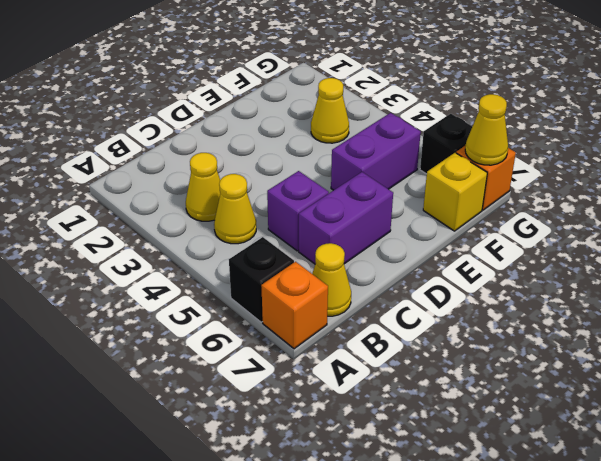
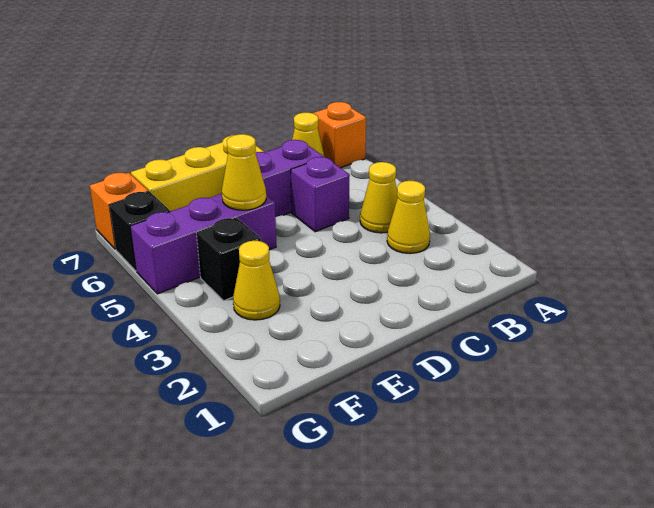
black brick A6 level 1 -> black brick F4 level 1
purple brick E5:F5 level 1 -> purple brick E5:G5 level 1
yellow brick F7 level 1 -> yellow brick D7:F7 level 1
yellow cone G7 level 2 -> yellow cone E5 level 2

